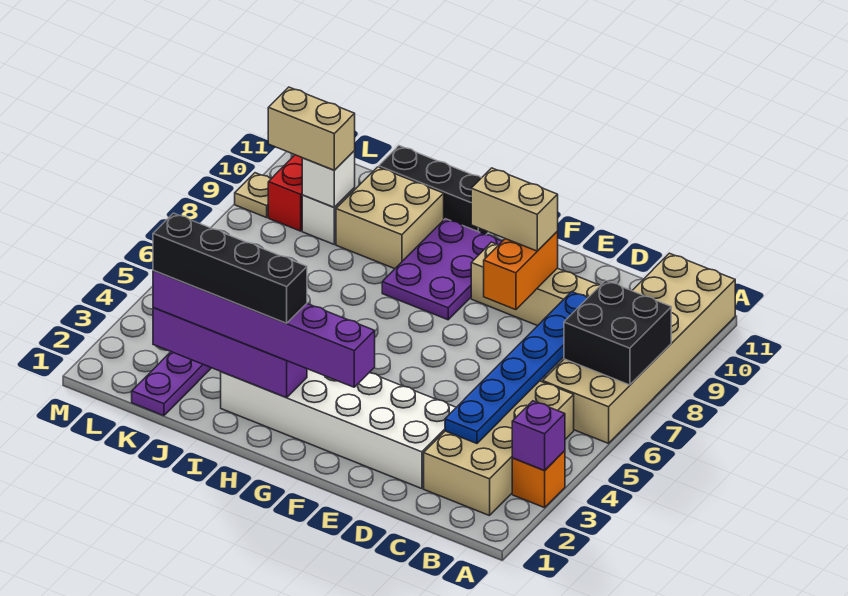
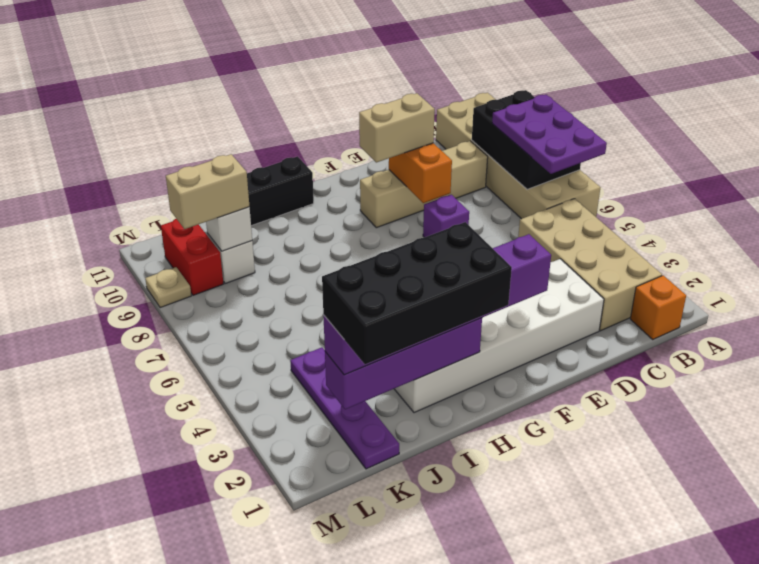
orange brick A3 level 1 -> orange brick B1 level 1
purple brick A3 level 2 -> purple brick E7 level 1
black brick A7:B8 level 2 -> black brick A7:B9 level 2
blue plate C3:C8 level 2 -> none
purple plate G8:H10 level 1 -> purple plate A6:B8 level 3
black brick H2:K2 level 4 -> black brick H1:K2 level 4
tan brick I9:J10 level 1 -> none

